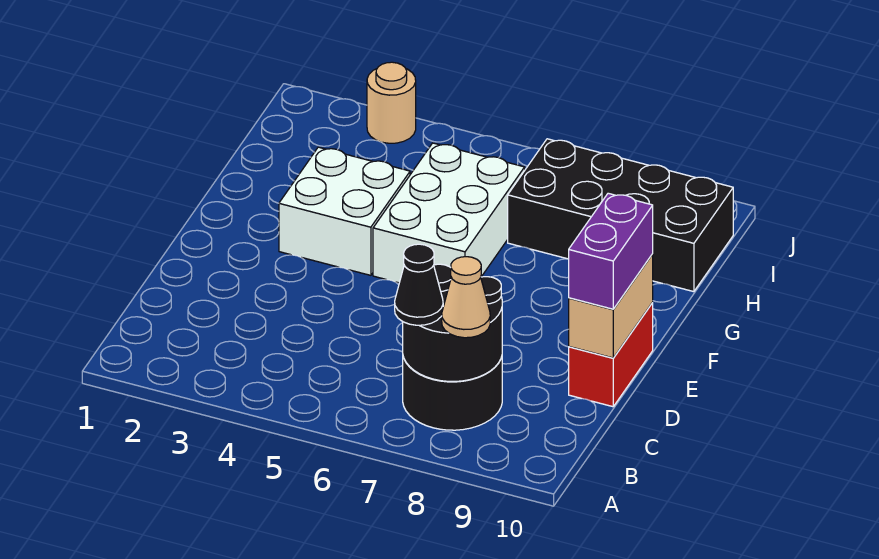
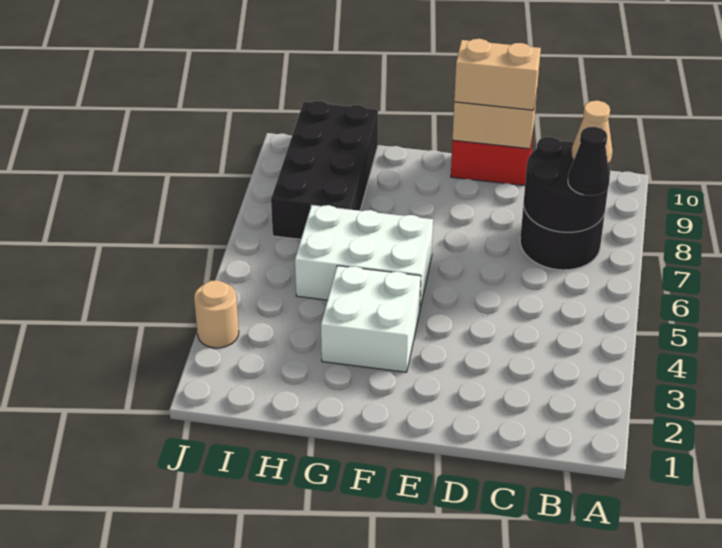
purple brick D10:E10 level 3 -> tan brick D10:E10 level 3

